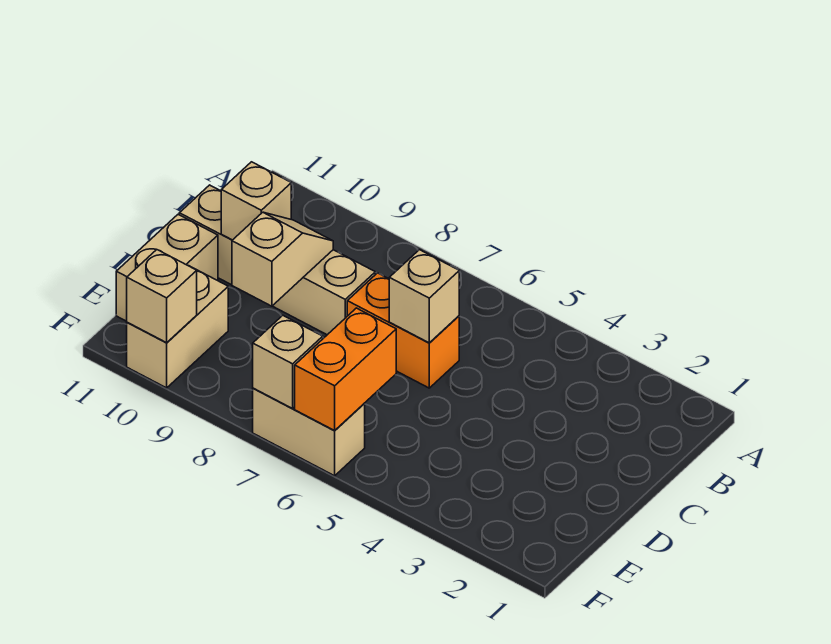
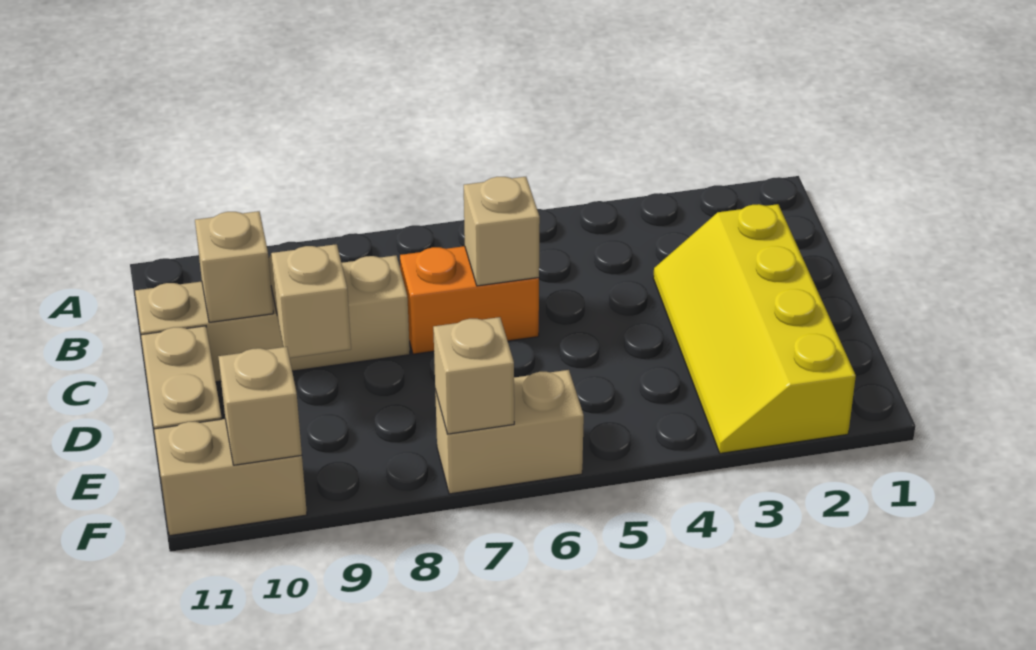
none -> yellow slope C2:F3 level 1 top 2
orange brick E6:F6 level 2 -> none
tan brick E10:F10 level 1 -> tan brick F10:F11 level 1

